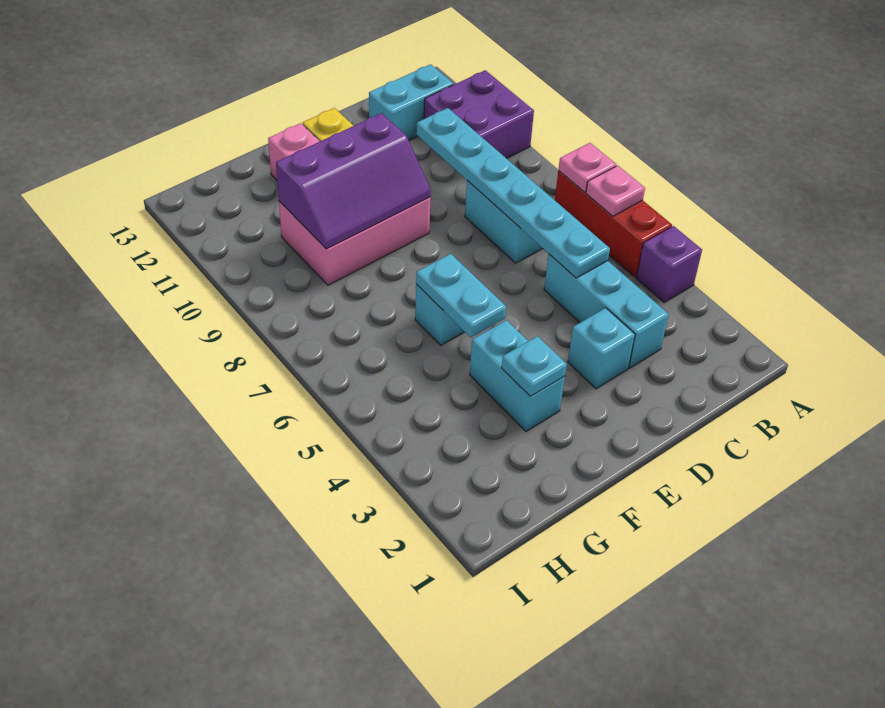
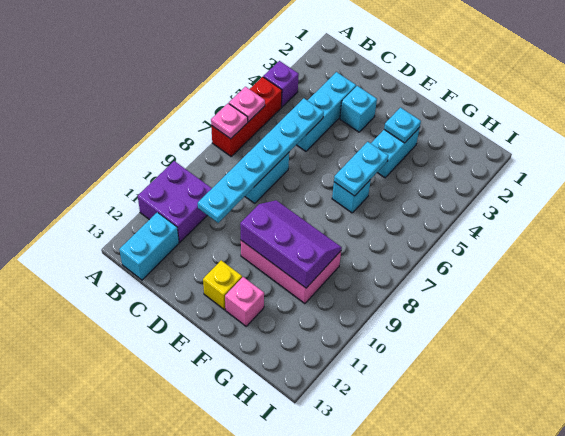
cyan brick B12:C12 level 1 -> cyan brick B12:B13 level 1

